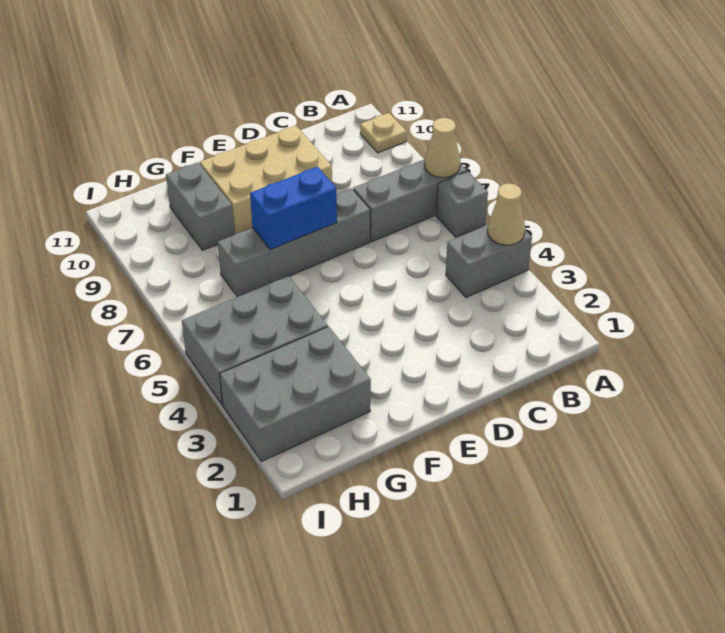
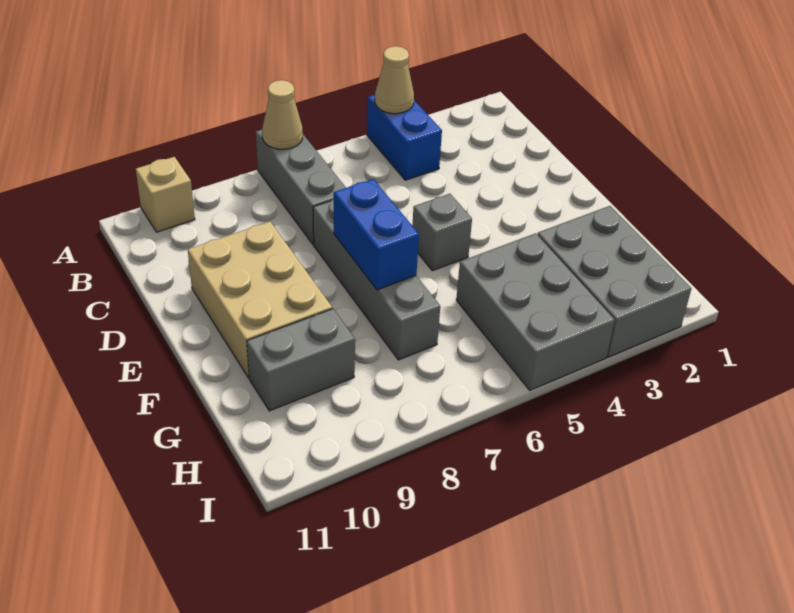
grey brick A4:B4 level 1 -> blue brick A4:B4 level 1
grey brick A6 level 1 -> grey brick E5 level 1
tan plate A10 level 1 -> tan brick A10 level 1

